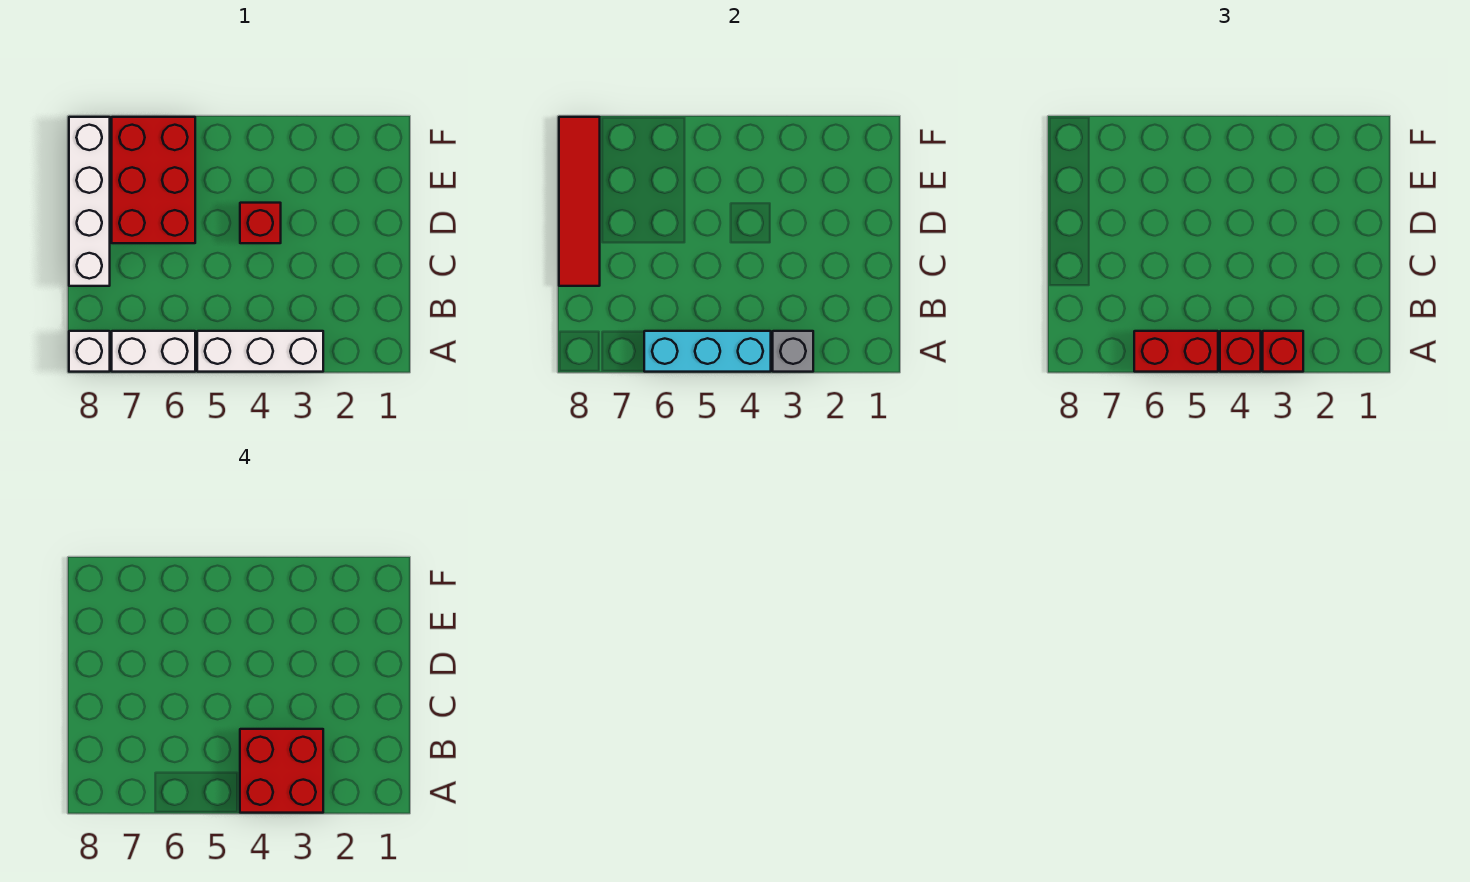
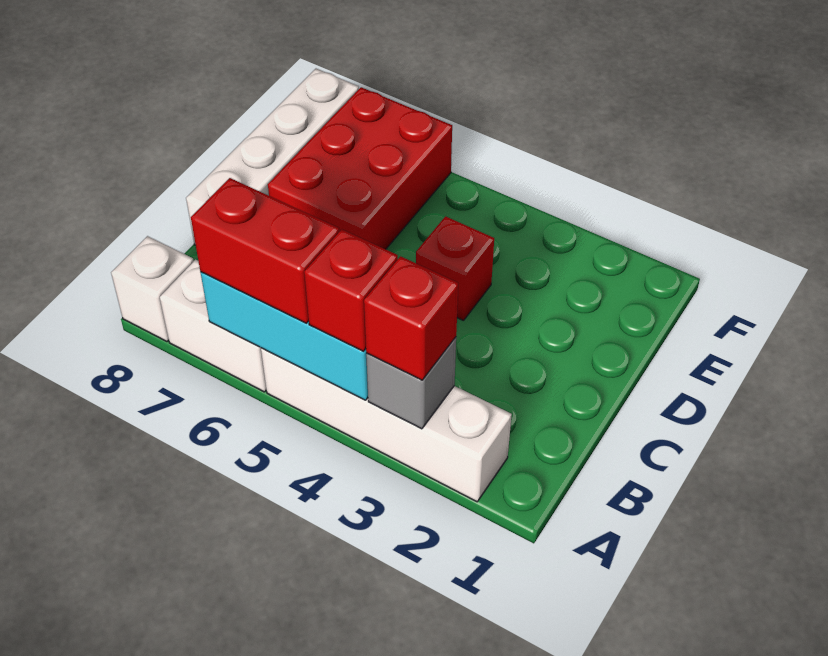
white brick A3:A5 level 1 -> white brick A2:A5 level 1
red brick A3:B4 level 4 -> none
red tile C8:F8 level 2 -> none

